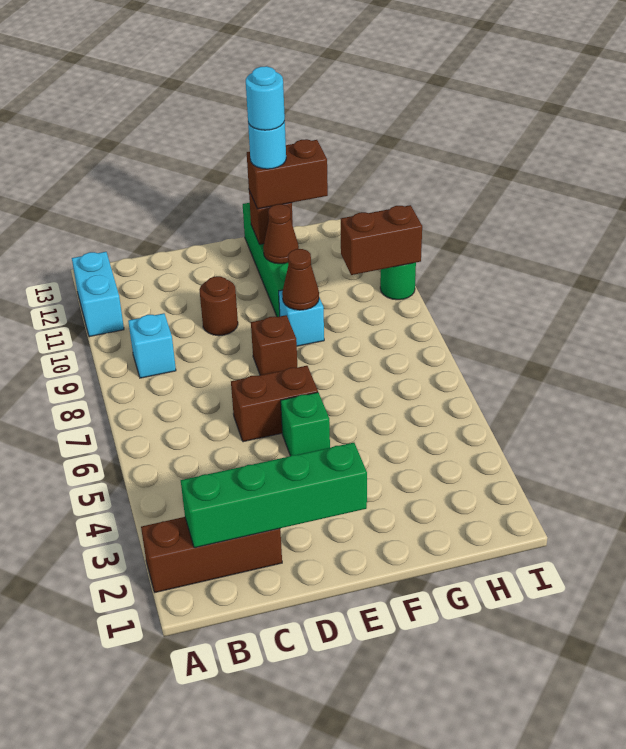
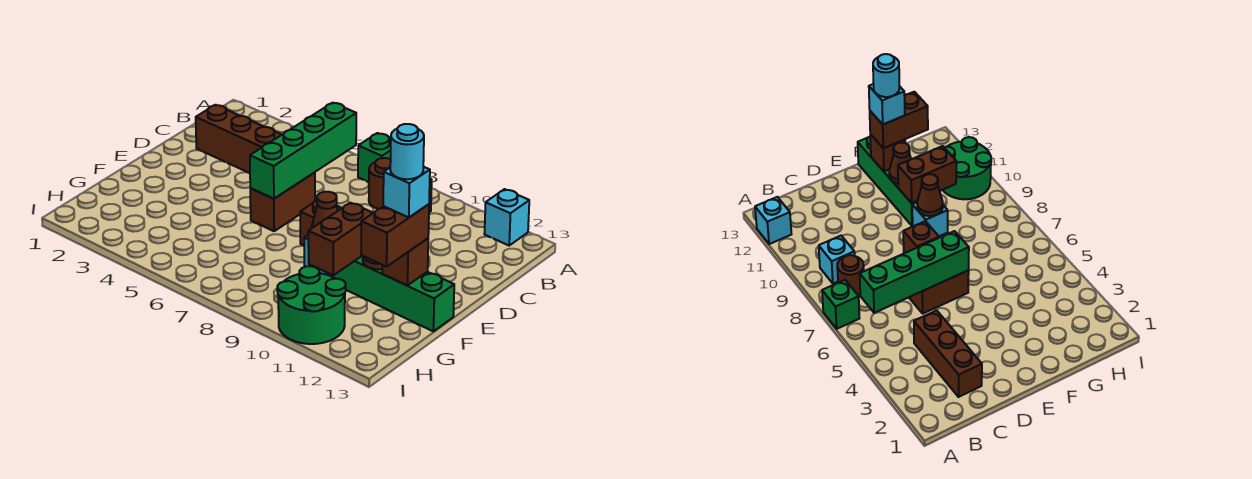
brown brick A2:C2 level 1 -> brown brick C2:C4 level 1
cyan brick A11:A12 level 1 -> cyan brick A12 level 1
green brick B2:E2 level 2 -> green brick B6:E6 level 2
brown round brick D10 level 1 -> brown round brick B8 level 1
green brick E5 level 1 -> green brick A7 level 1
cyan round brick F12 level 4 -> cyan brick F12 level 4
brown brick H10:I10 level 2 -> brown brick F10:G10 level 2
green round brick I10 level 1 -> green round brick H10:I11 level 1

